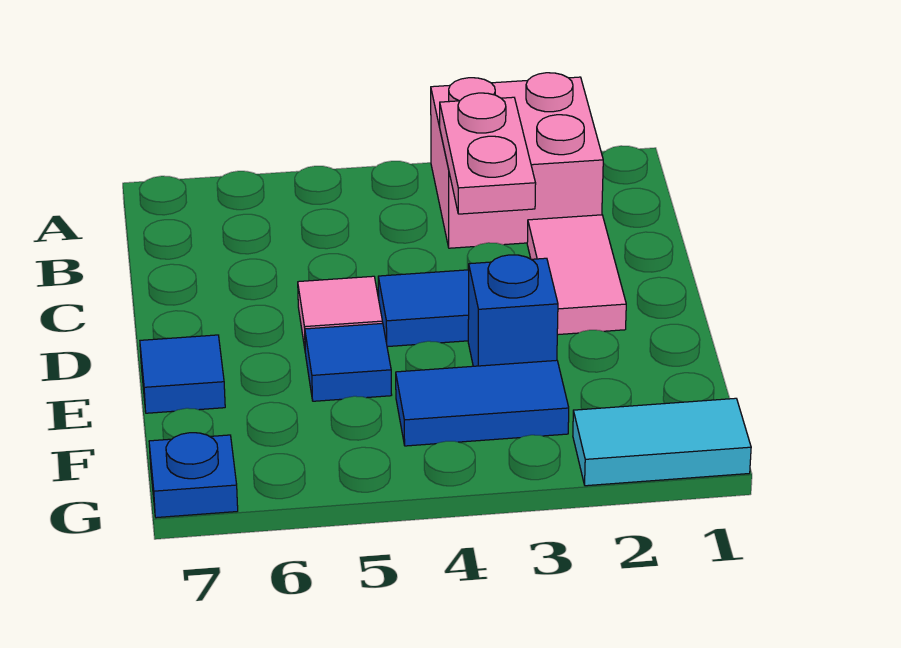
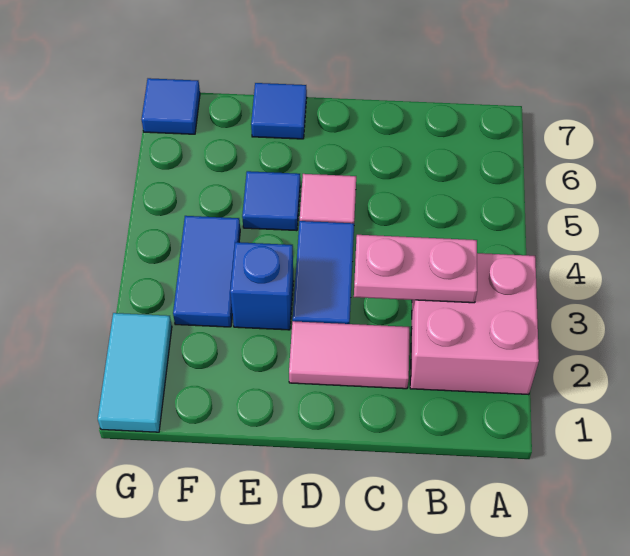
blue plate G7 level 1 -> blue tile G7 level 1

